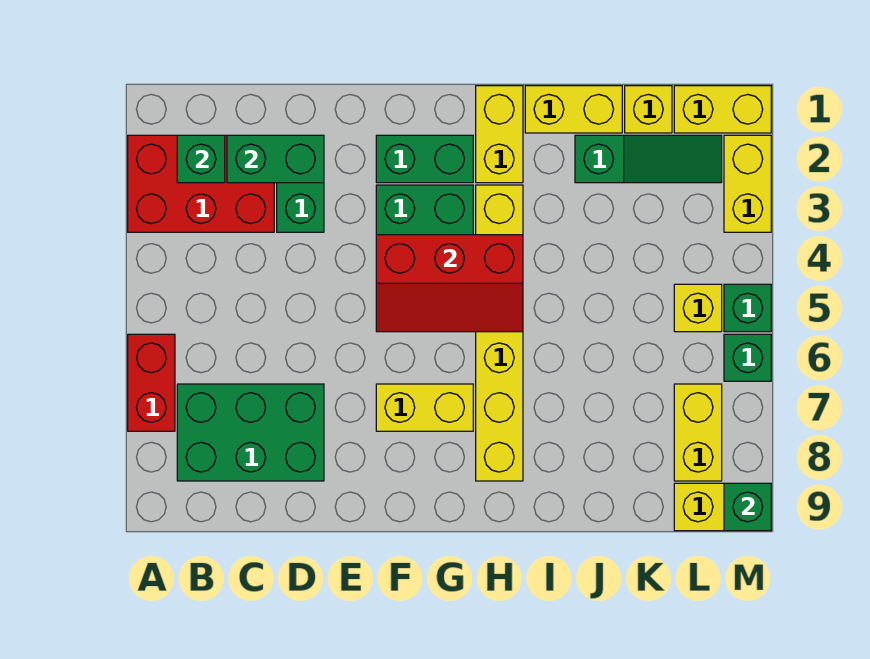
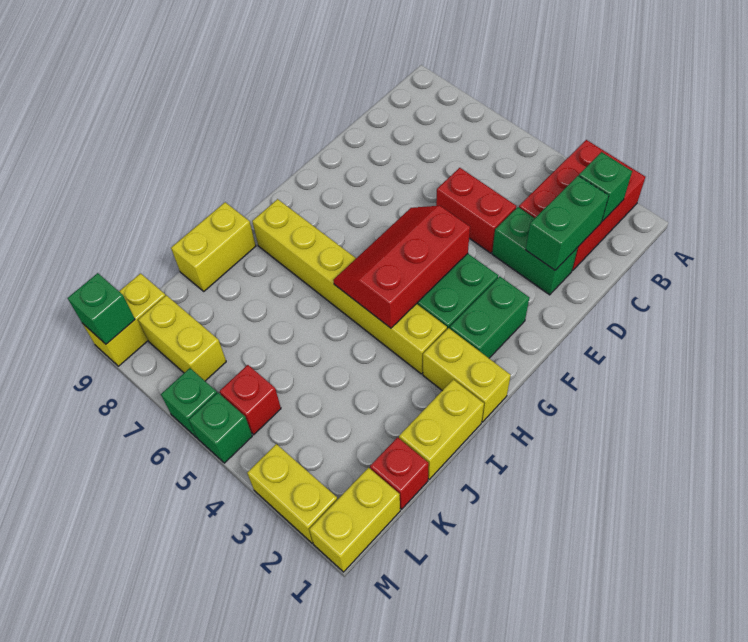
red brick A6:A7 level 1 -> red brick D4:D5 level 1
green brick B7:D8 level 1 -> none
yellow brick F7:G7 level 1 -> yellow brick I9:J9 level 1
green slope J2:L2 level 1 top J -> none
yellow brick K1 level 1 -> red brick K1 level 1
yellow brick L5 level 1 -> red brick L5 level 1

